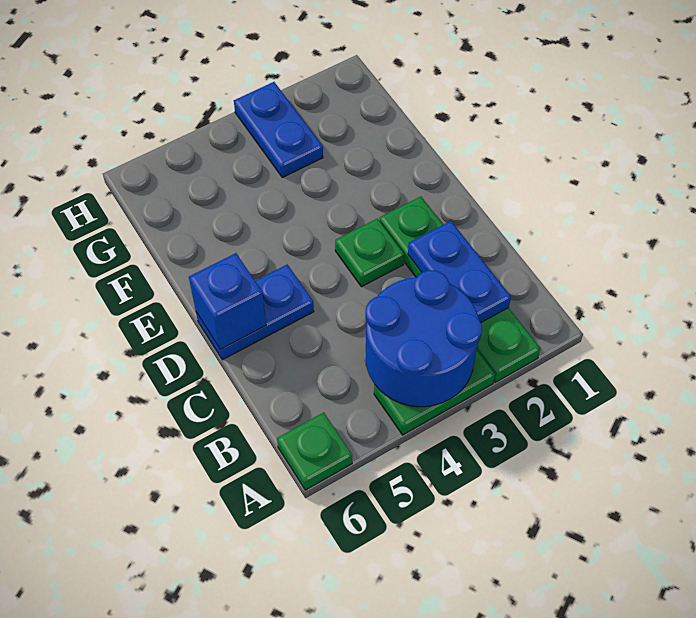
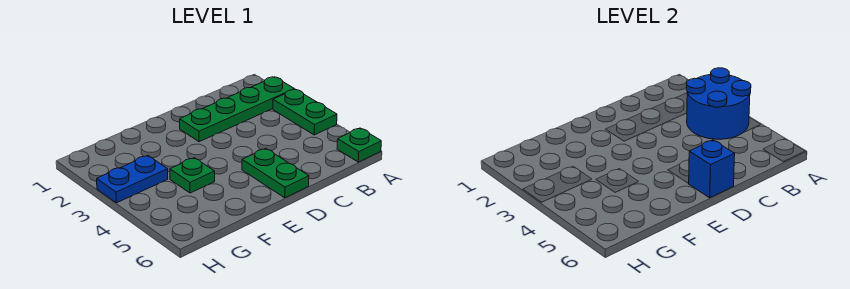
blue plate B2:C2 level 2 -> none
green plate D3 level 1 -> green plate F4 level 1
blue plate D5:D6 level 1 -> green plate D5:D6 level 1

